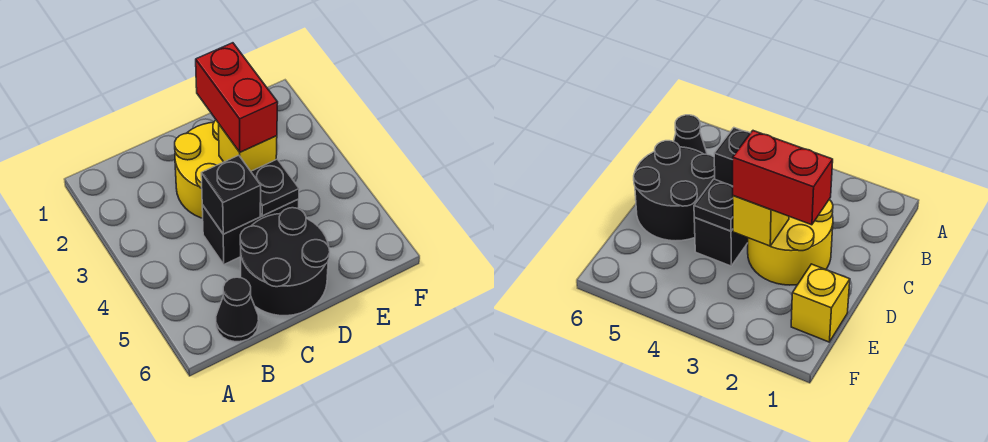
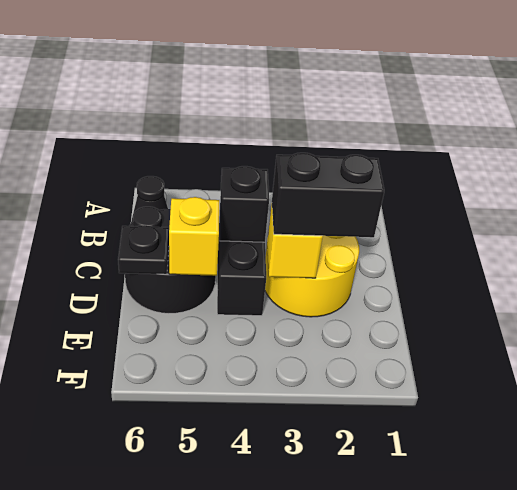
red brick D2:D3 level 3 -> black brick D2:D3 level 3
black plate D4 level 2 -> black plate D6 level 2
yellow brick E1 level 1 -> yellow brick D5 level 2

